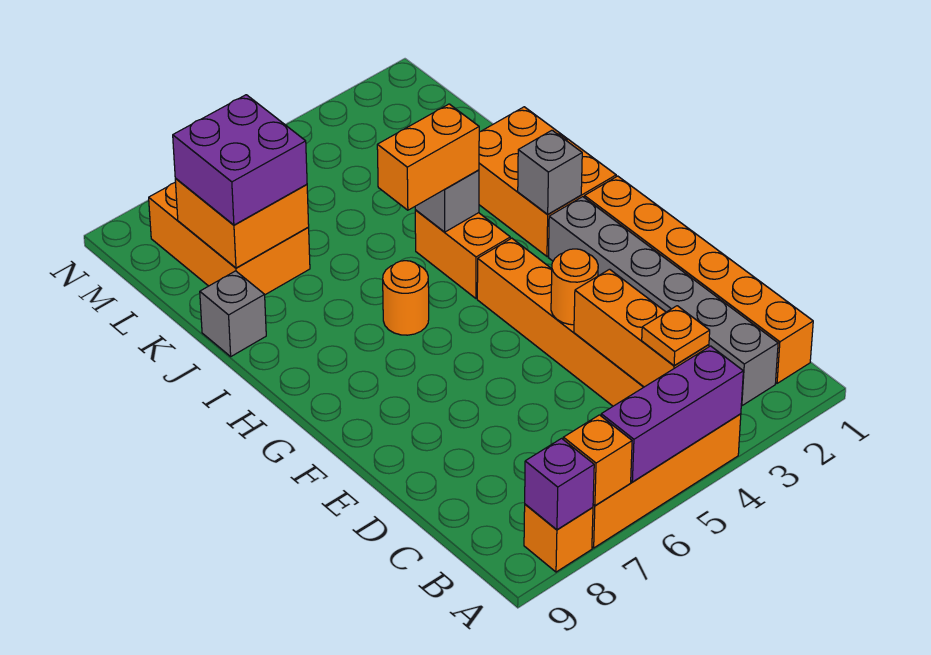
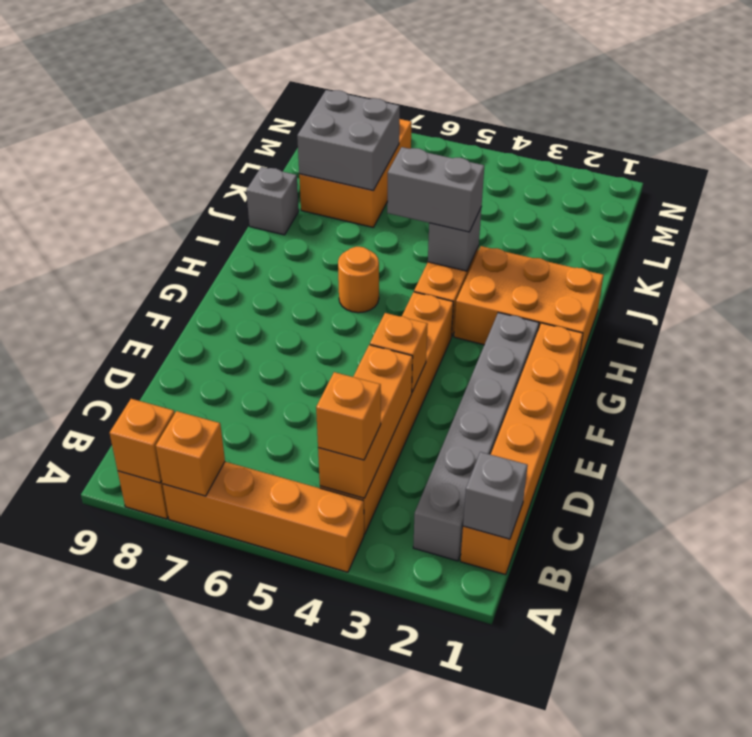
purple brick A4:A6 level 2 -> none
purple brick A8 level 2 -> orange brick A8 level 2
orange plate B4 level 3 -> orange brick B4 level 3
orange round brick E4 level 2 -> orange brick E4 level 2
orange brick H1:J2 level 1 -> orange brick H1:I3 level 1
grey brick H2 level 2 -> grey brick B1 level 2
orange brick I4:I5 level 3 -> grey brick I4:I5 level 3
orange brick K7:L8 level 2 -> grey brick K7:L8 level 2
purple brick K7:L8 level 3 -> none

